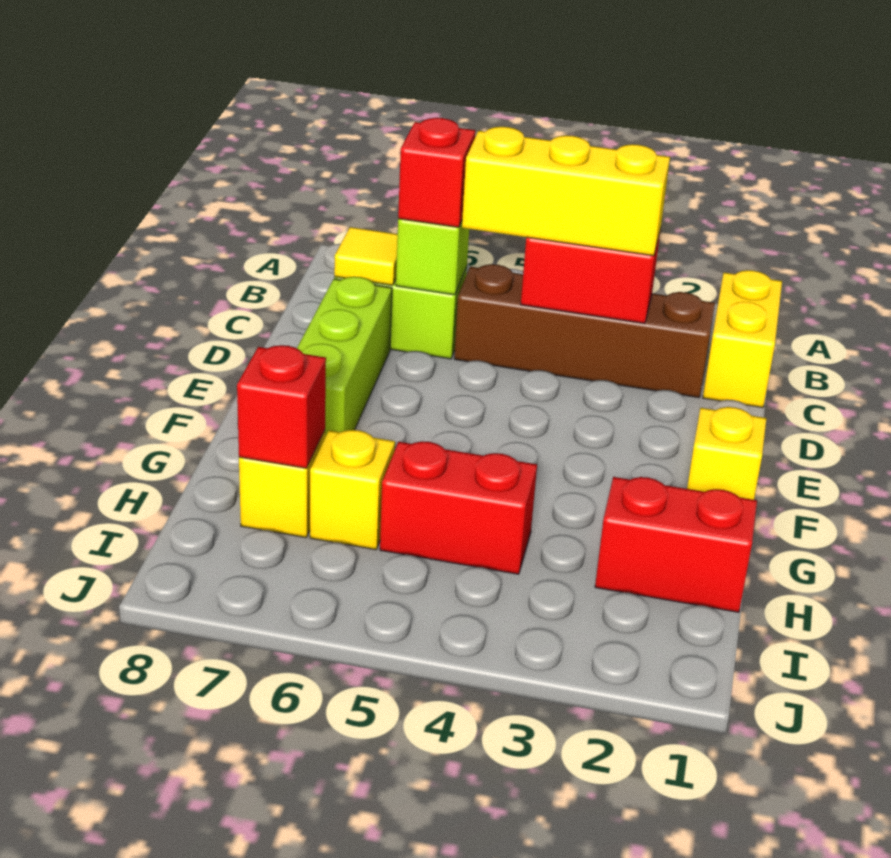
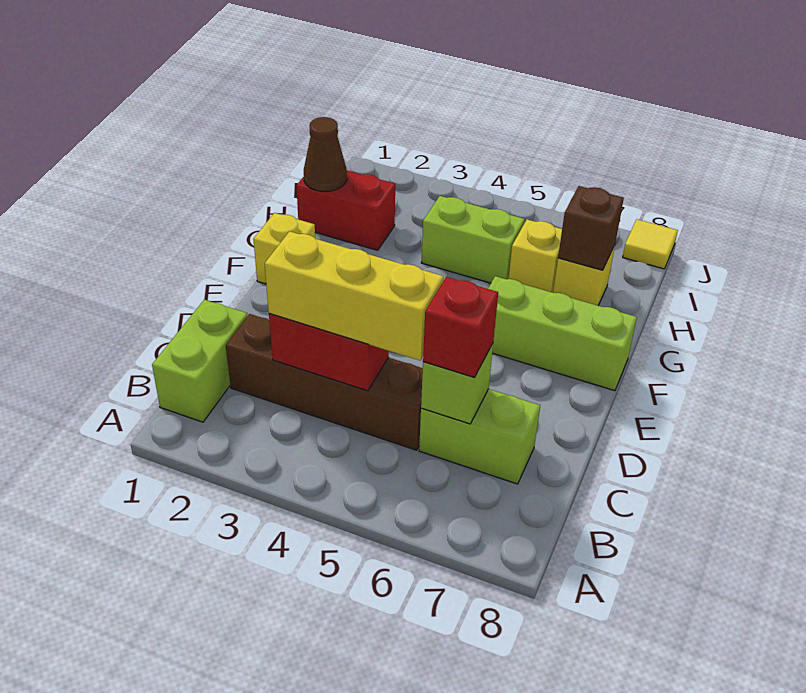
yellow brick B1:C1 level 1 -> lime brick B1:C1 level 1
yellow tile C7 level 2 -> yellow tile J8 level 1
lime brick D7:F7 level 1 -> lime brick F6:F8 level 1
none -> brown cone H1 level 2
red brick H4:H5 level 1 -> lime brick H4:H5 level 1
red brick H7 level 2 -> brown brick H7 level 2

